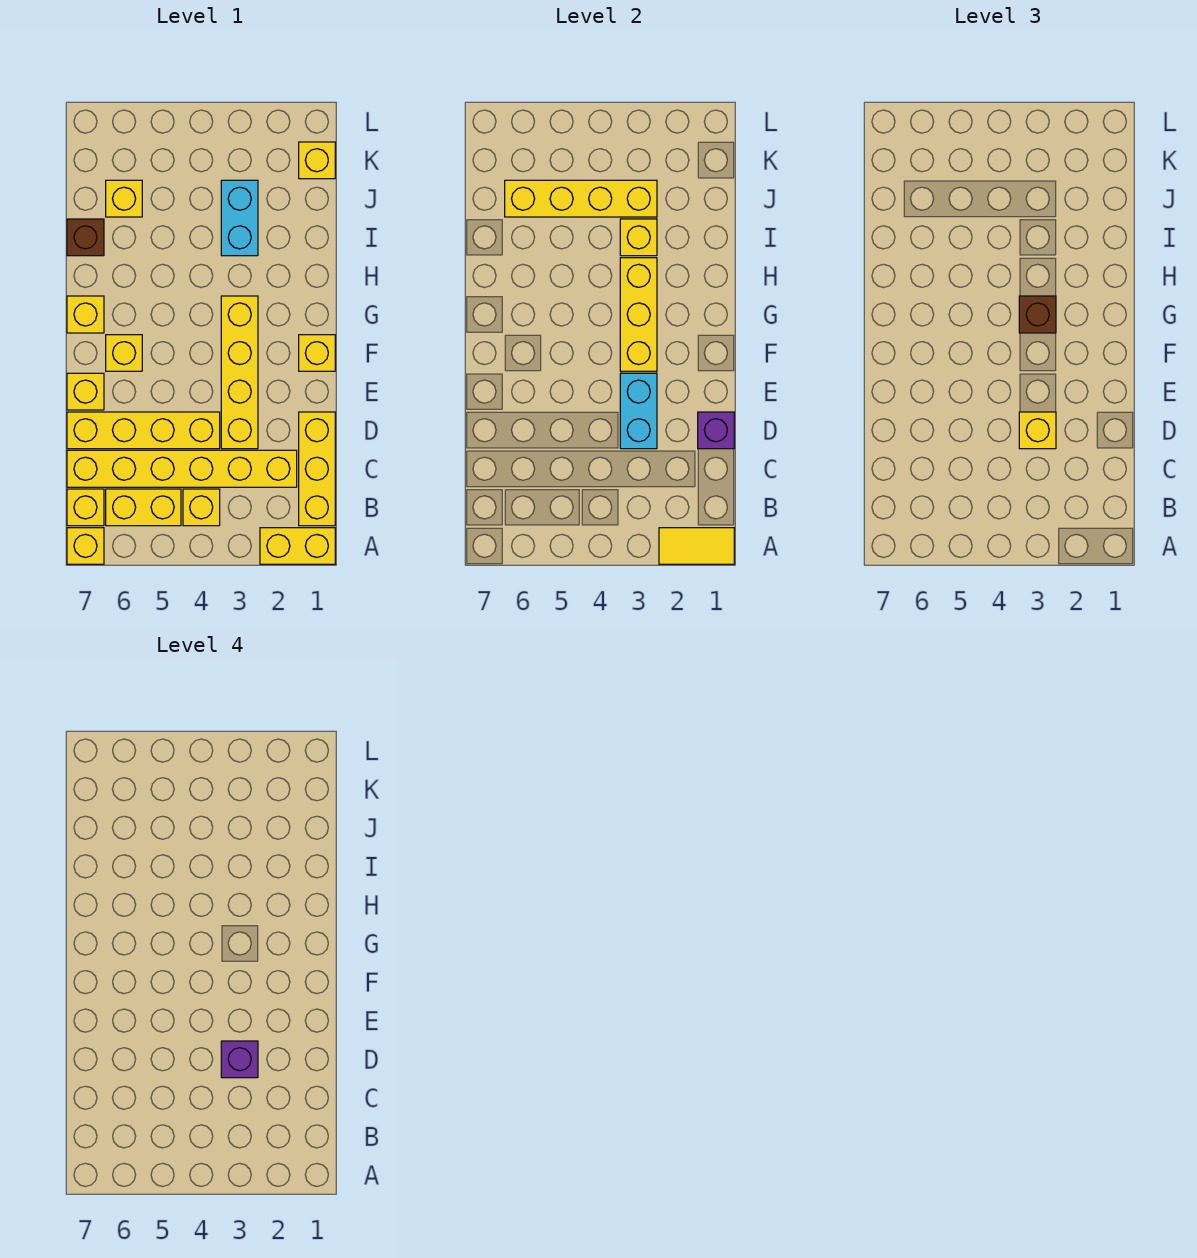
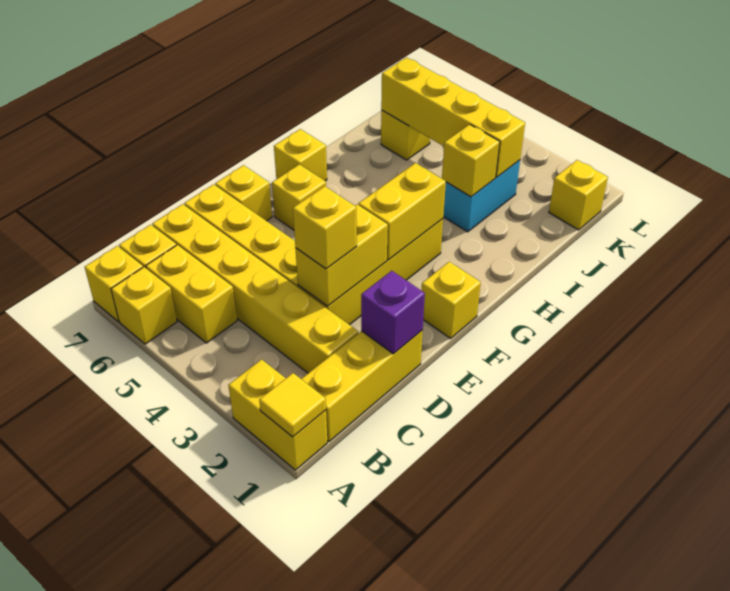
yellow tile A1:A2 level 2 -> yellow tile A1 level 2
yellow brick B4 level 1 -> yellow brick A6 level 1
cyan brick D3:E3 level 2 -> yellow brick D3:E3 level 2
purple brick D3 level 4 -> none
yellow brick F3:H3 level 2 -> yellow brick F3:G3 level 2
brown brick G3 level 3 -> none
brown brick I7 level 1 -> none

